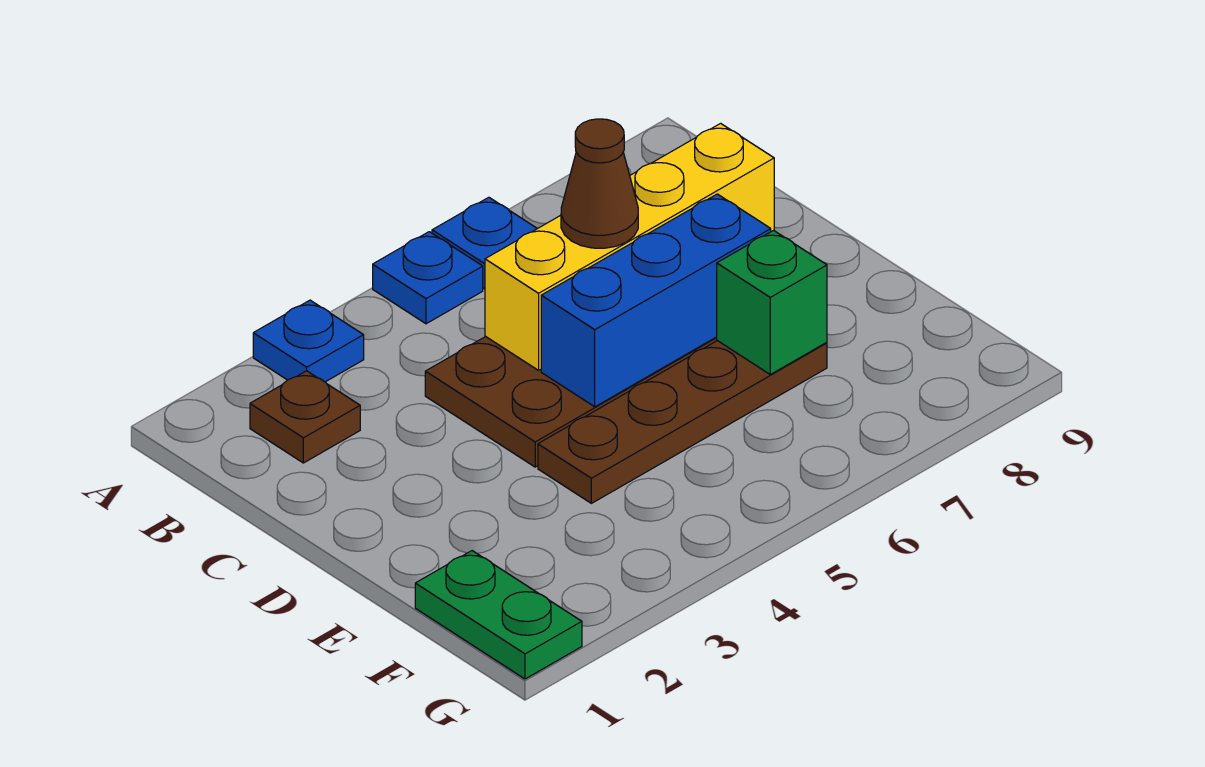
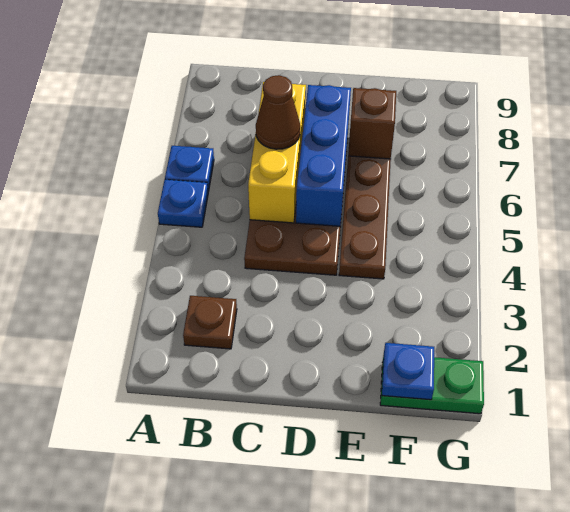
blue plate A3 level 1 -> blue plate F1 level 2
yellow brick C5:C8 level 2 -> yellow brick C5:C7 level 2
green brick E7 level 2 -> brown brick E7 level 2

